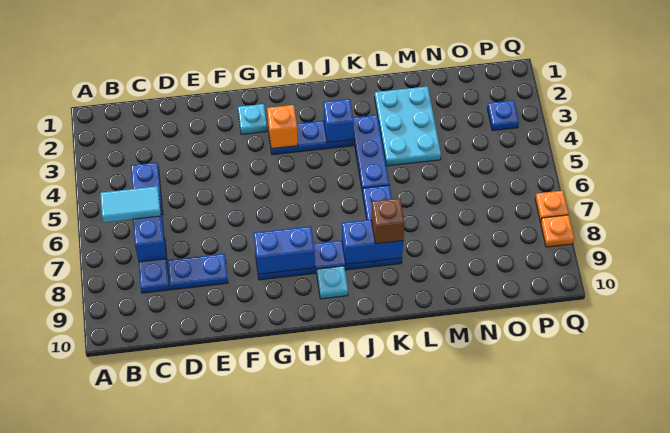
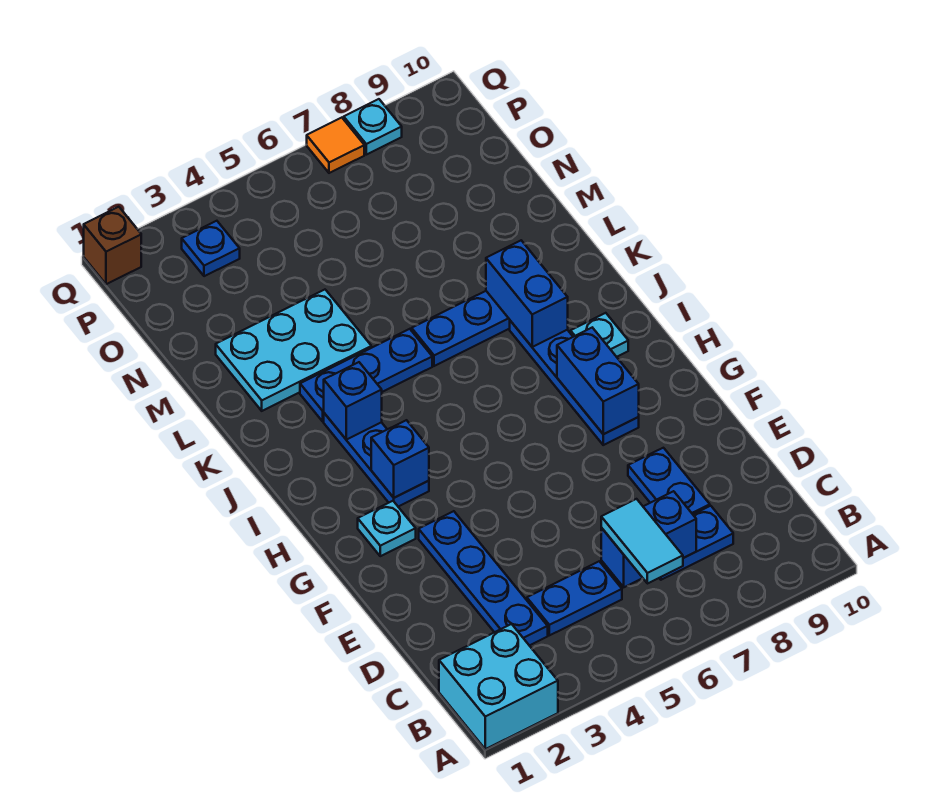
none -> cyan brick A1:B2 level 1
none -> blue plate C3:F3 level 1
orange brick H3 level 2 -> blue brick H3 level 2
brown brick K8 level 3 -> brown brick Q1 level 1
orange plate Q7 level 1 -> orange tile Q7 level 1
orange plate Q8 level 1 -> cyan plate Q8 level 1

